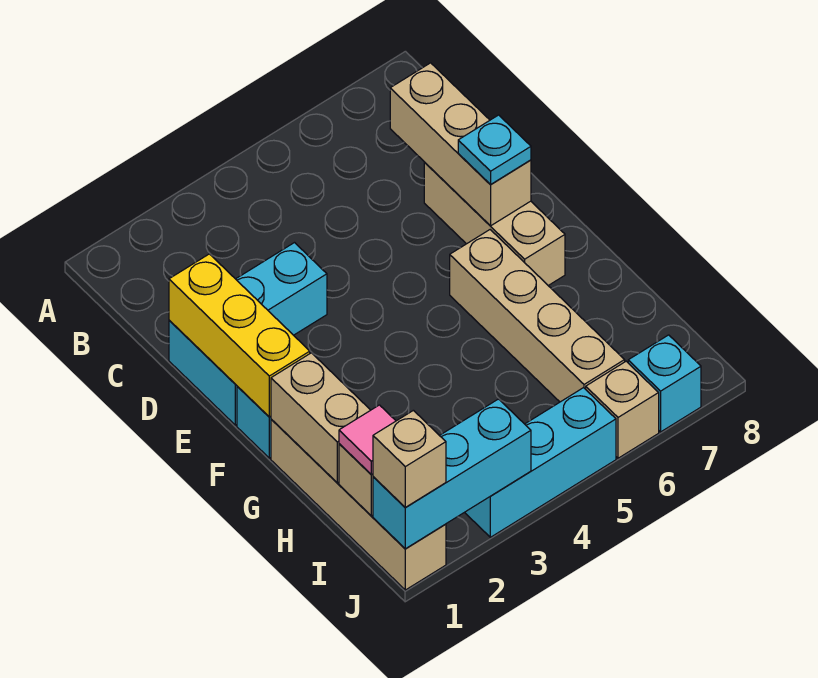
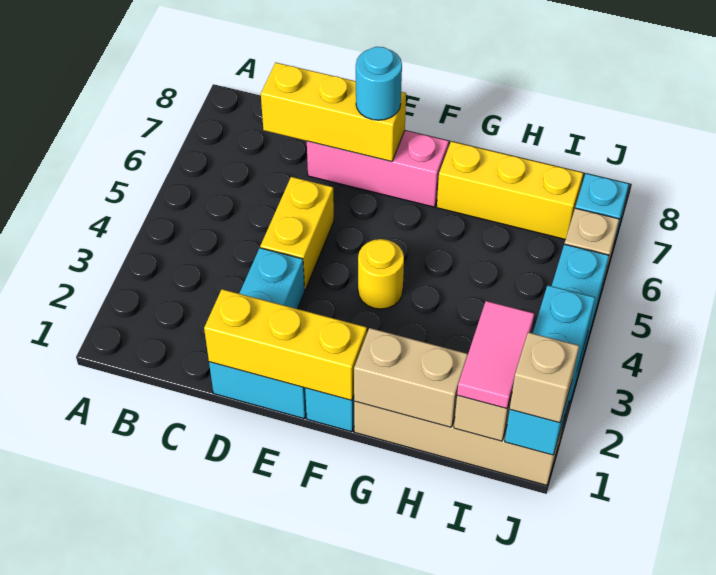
tan brick C7:E7 level 2 -> yellow brick C7:E7 level 2
none -> yellow brick D4:D5 level 1
tan brick D7:F7 level 1 -> pink brick D7:F7 level 1
cyan plate E7 level 3 -> cyan round brick E7 level 3
none -> yellow round brick F4 level 1
tan brick F6:I6 level 1 -> none
none -> yellow brick G7:I7 level 1
pink tile I1 level 3 -> pink tile I1:I2 level 3

